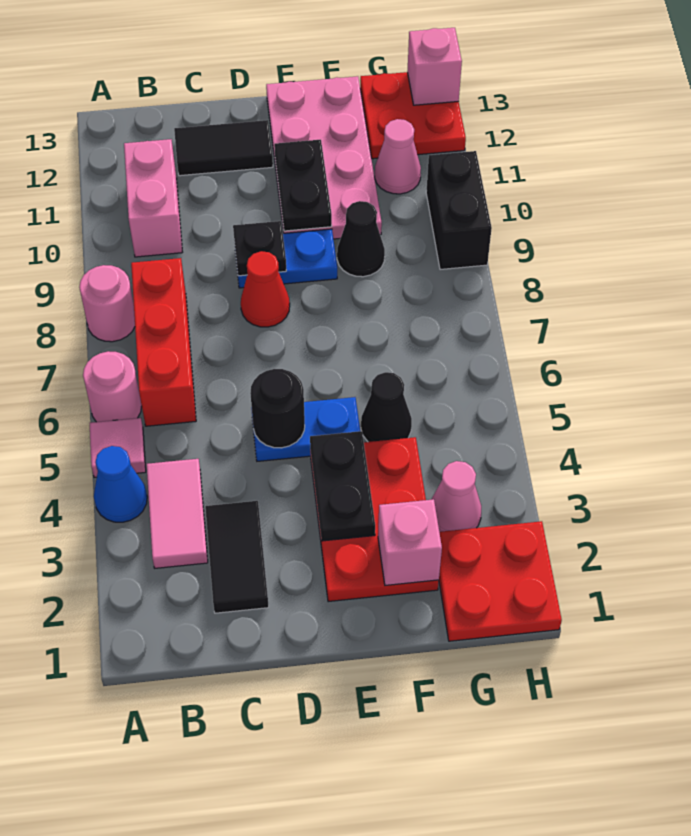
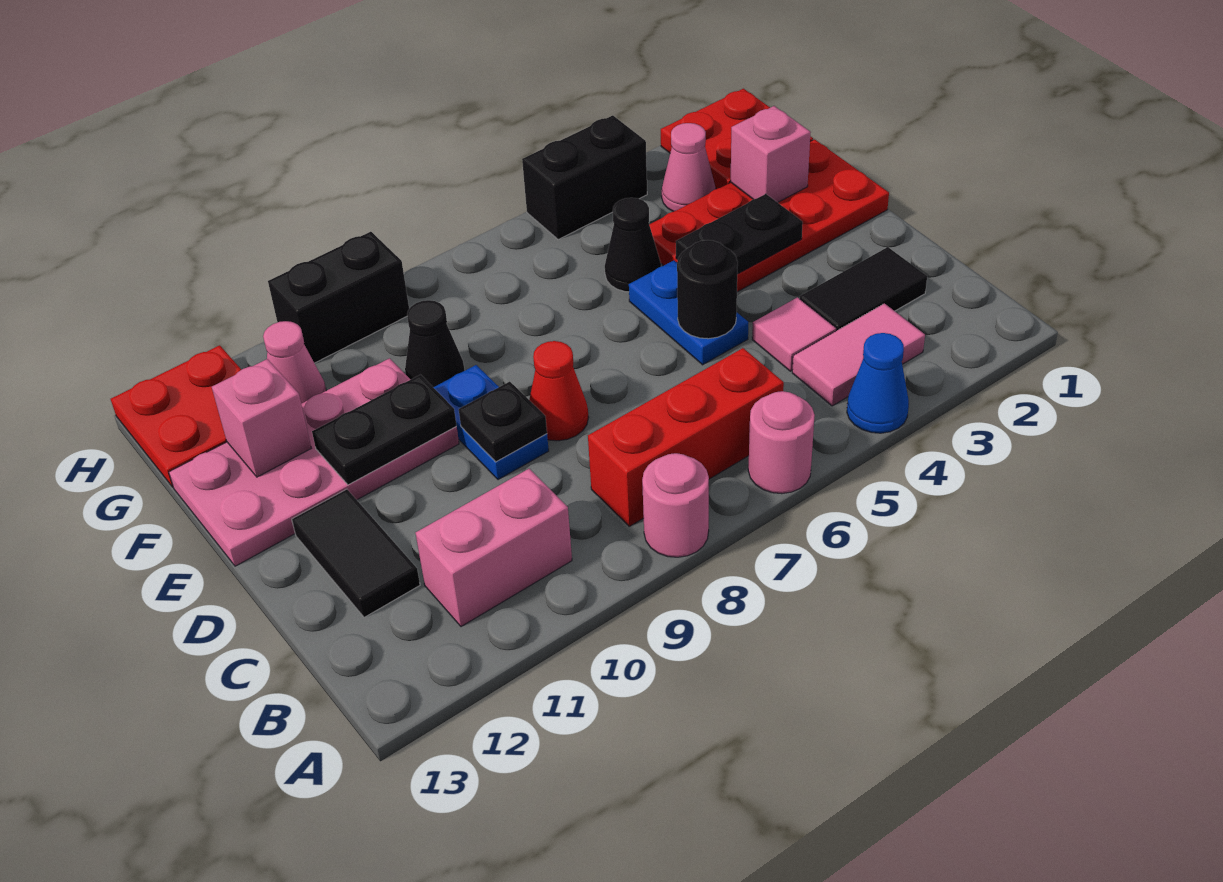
pink tile A5 level 1 -> pink tile C4 level 1
red plate E2:F4 level 1 -> red plate E1:F4 level 1
none -> black brick H4:H5 level 1
pink brick H13 level 2 -> pink brick F12 level 2

